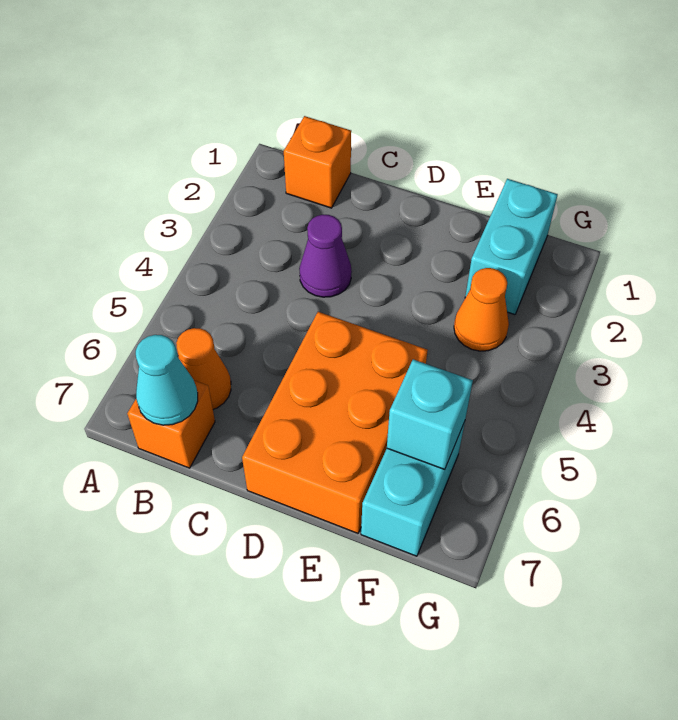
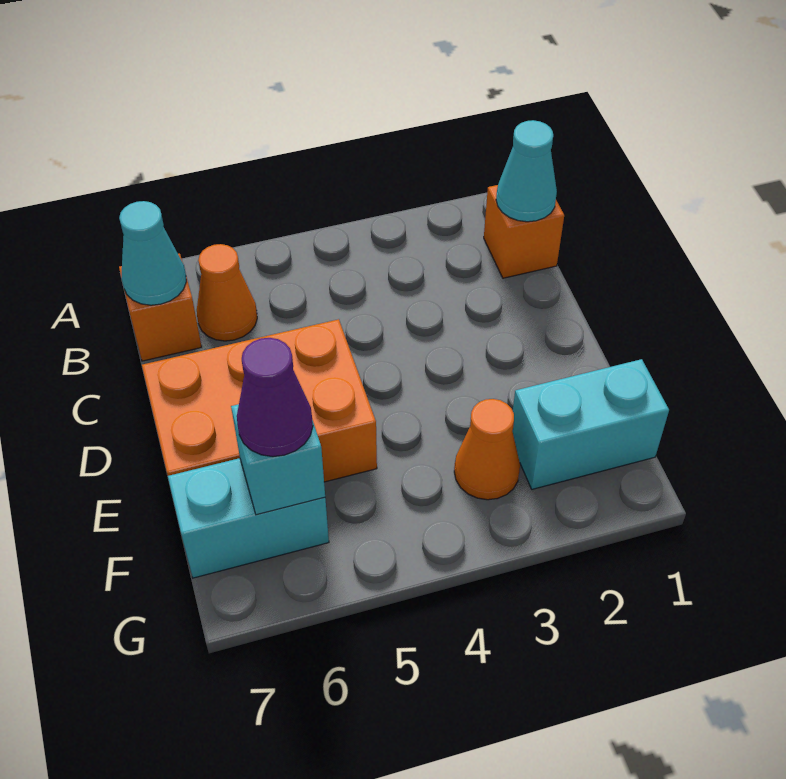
none -> cyan cone B1 level 2
purple cone C3 level 1 -> purple cone F6 level 3

